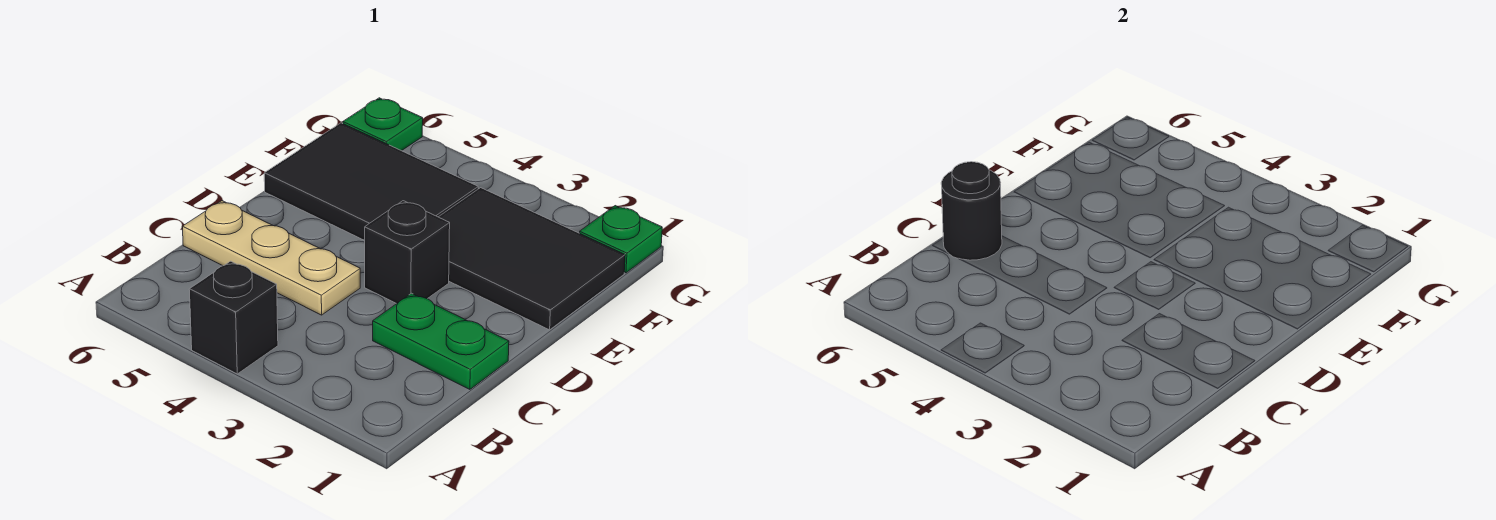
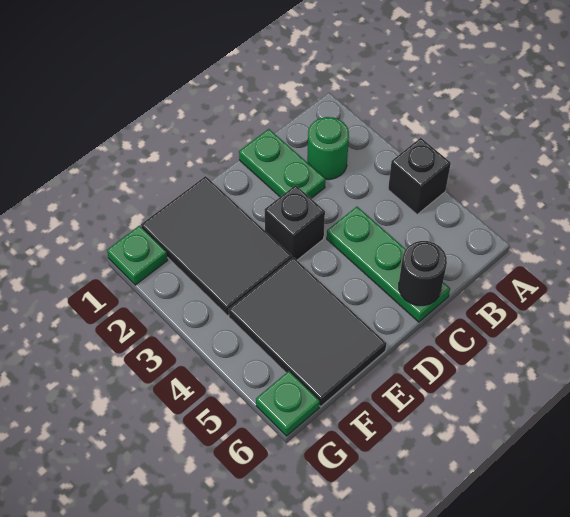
none -> green round brick B2 level 1
tan plate C4:C6 level 1 -> green plate C4:C6 level 1

